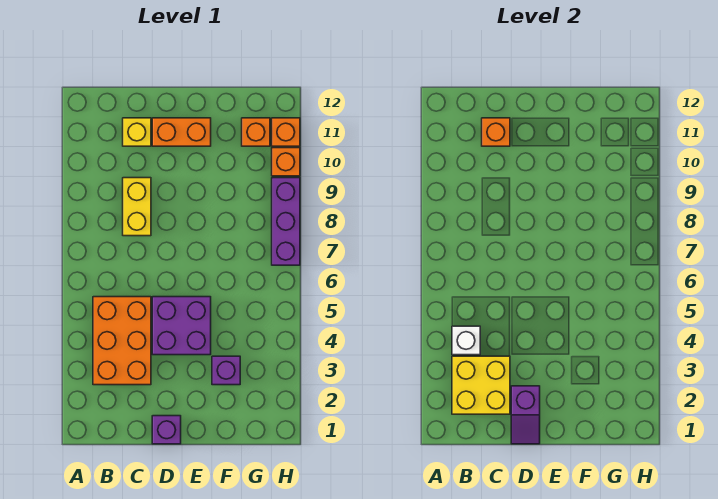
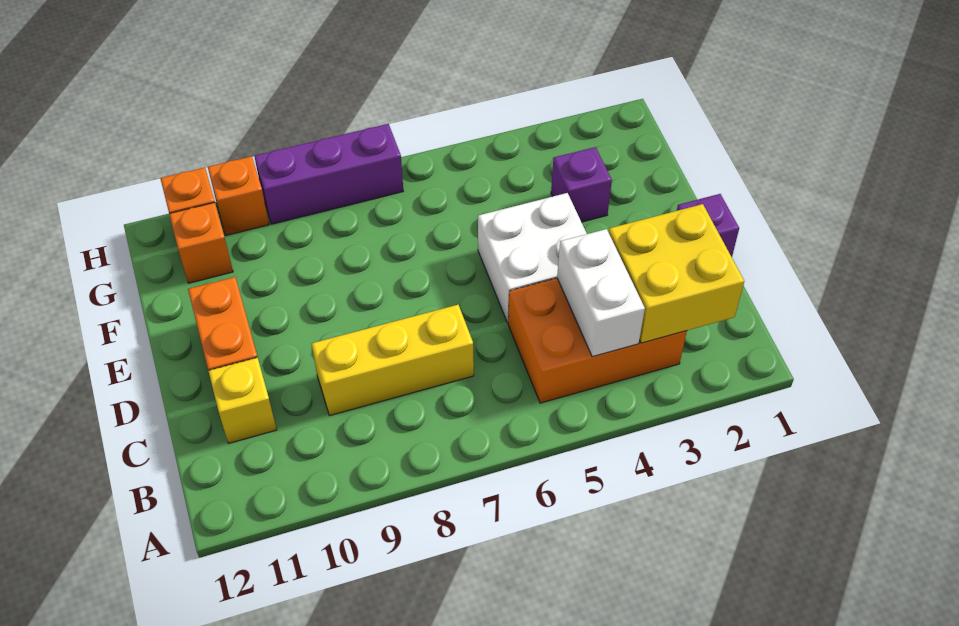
white brick B4 level 2 -> white brick B4:C4 level 2
yellow brick C8:C9 level 1 -> yellow brick C7:C9 level 1
orange brick C11 level 2 -> none
purple slope D1:D2 level 2 top 2 -> none
purple brick D4:E5 level 1 -> white brick D4:E5 level 1

